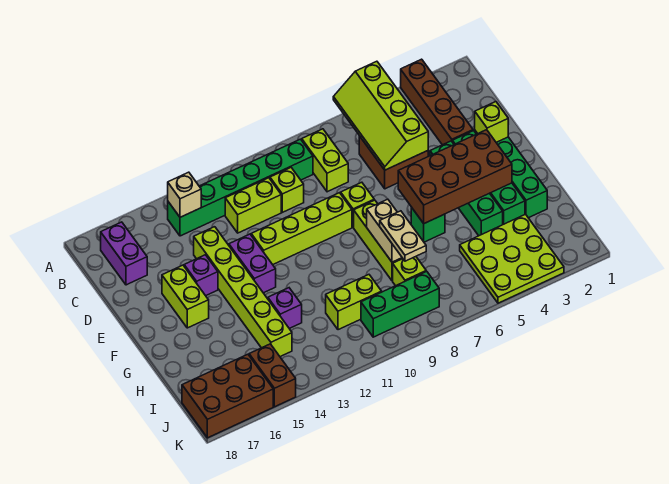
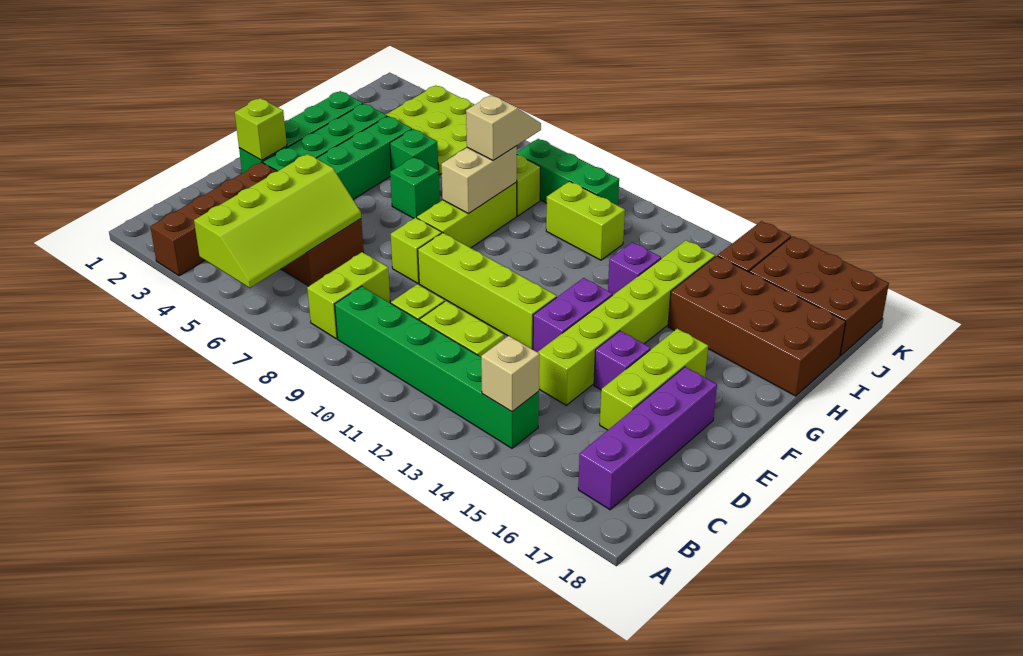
purple brick B17:C17 level 1 -> purple brick B17:E17 level 1
lime brick E16:F16 level 1 -> lime brick D16:F16 level 1
brown brick F3:G6 level 2 -> brown brick H15:I18 level 1
none -> green brick H5 level 1
tan plate H8:I8 level 3 -> tan slope H8:I8 level 3 top H

